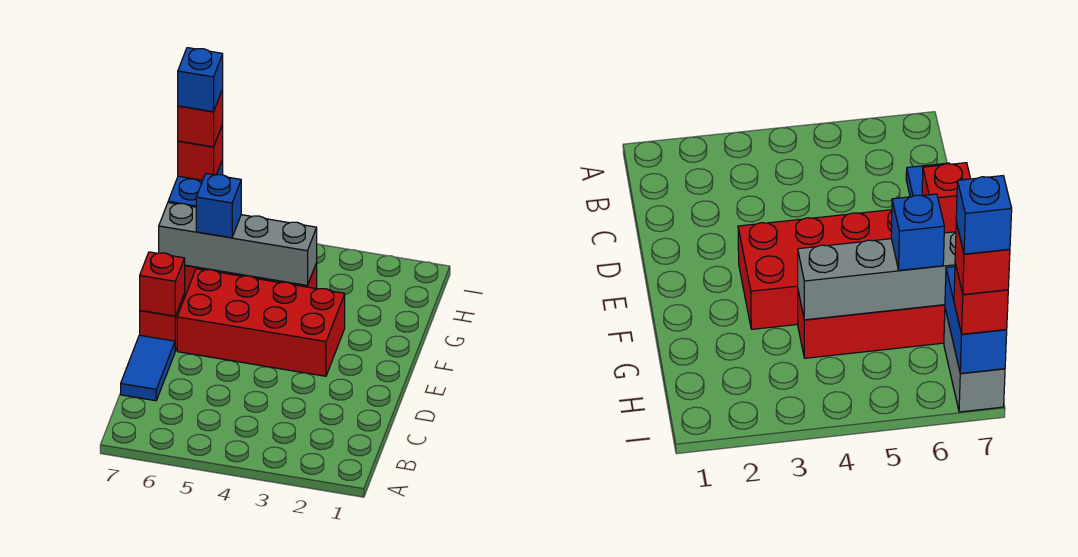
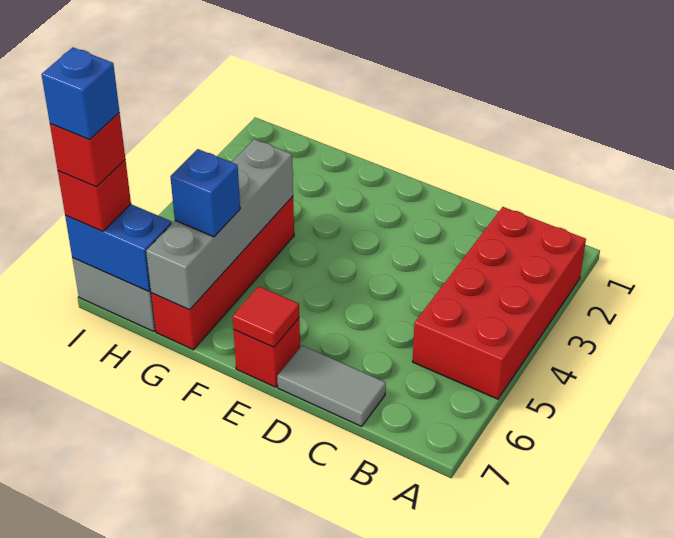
blue tile C7:D7 level 1 -> grey tile C7:D7 level 1
red brick E3:F6 level 1 -> red brick A2:B5 level 1
red brick E7 level 2 -> red tile E7 level 2

